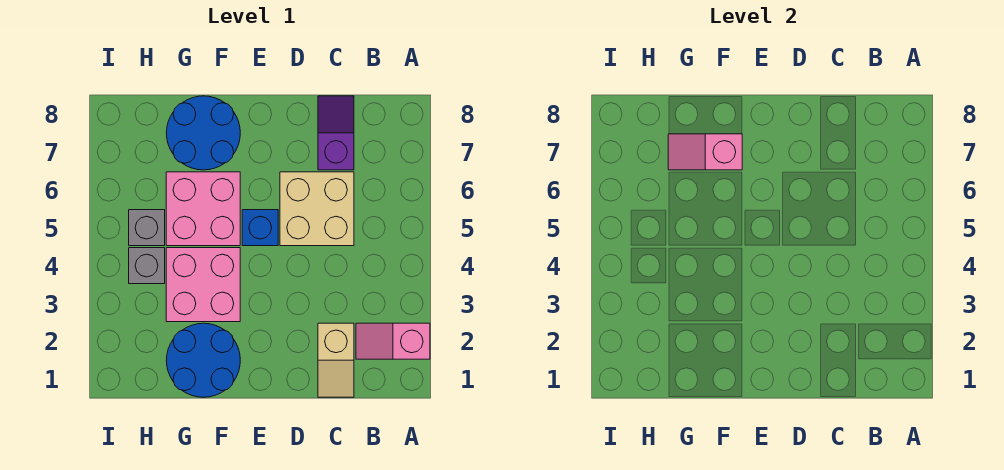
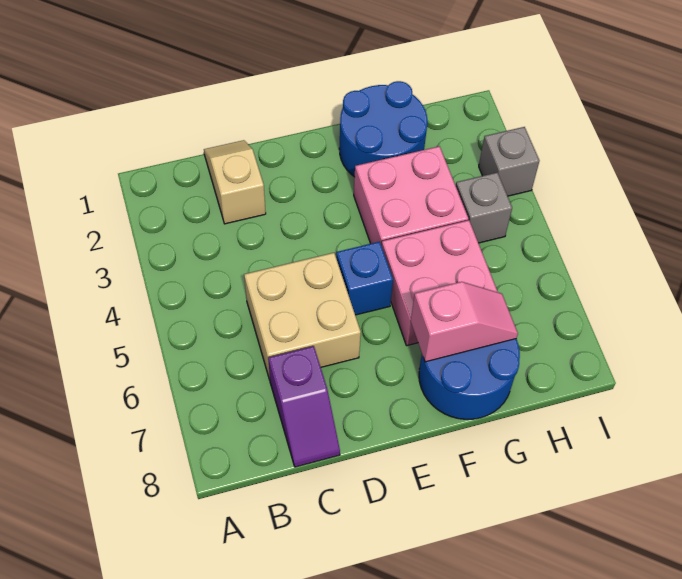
pink slope A2:B2 level 1 top A -> none
grey brick H5 level 1 -> grey brick I3 level 1

